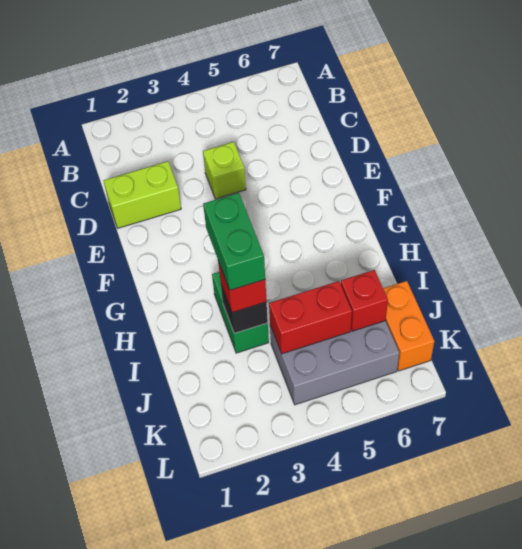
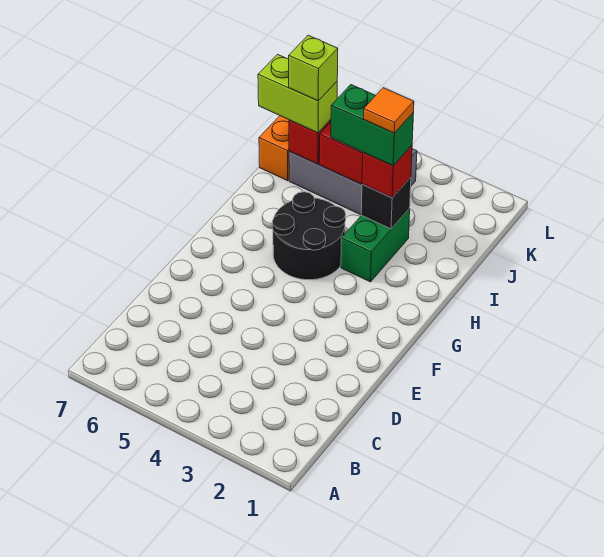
lime brick D1:D2 level 1 -> lime brick J6:J7 level 3
lime brick D4 level 1 -> lime brick J6 level 4
none -> black round brick G4:H5 level 1
green brick H3:I3 level 4 -> green brick I3:I4 level 4
none -> orange tile I3 level 5

